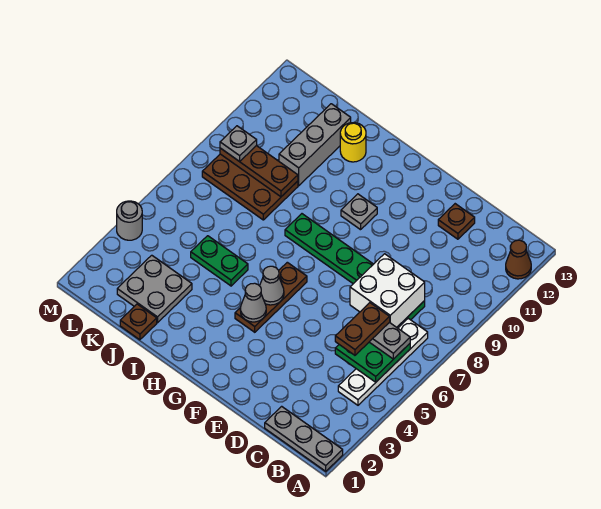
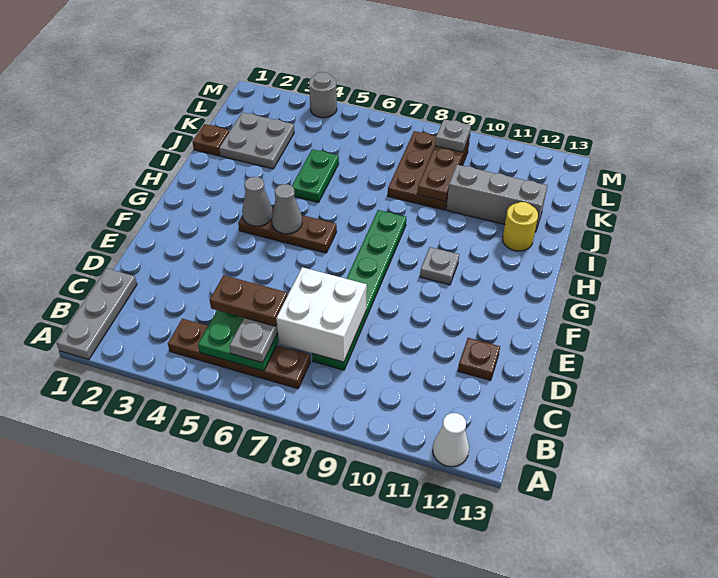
brown cone A12 level 1 -> white cone A12 level 1
white plate B4:B7 level 1 -> brown plate B4:B7 level 1

